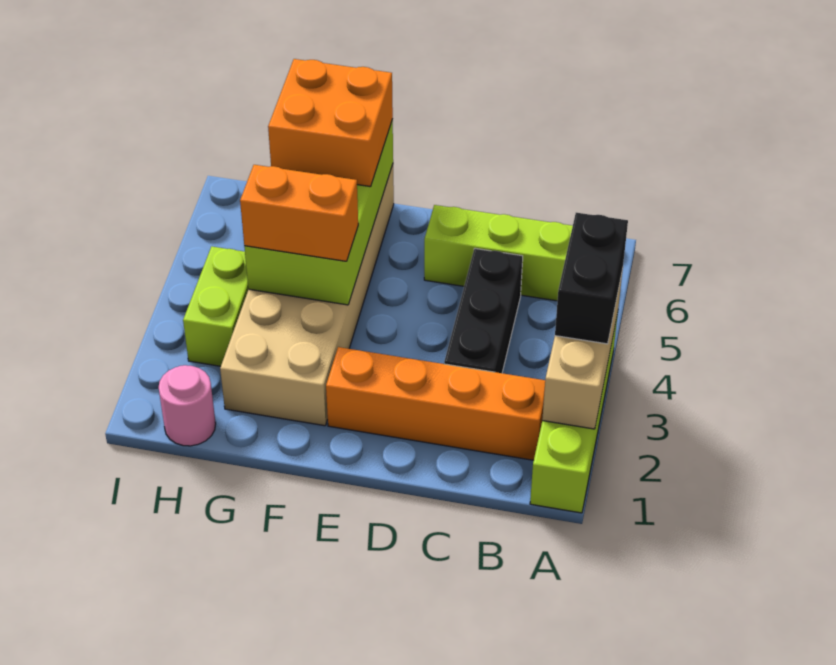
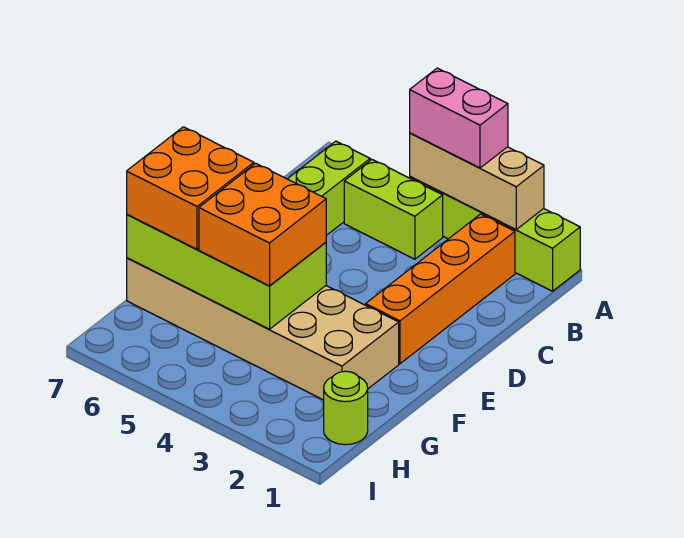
black brick A3:A4 level 3 -> pink brick A3:A4 level 3
black brick C3:C5 level 1 -> none
orange brick F4:G4 level 3 -> orange brick F4:G5 level 3
pink round brick H1 level 1 -> lime round brick H1 level 1
lime brick H3:H4 level 1 -> lime brick B4:B5 level 1

